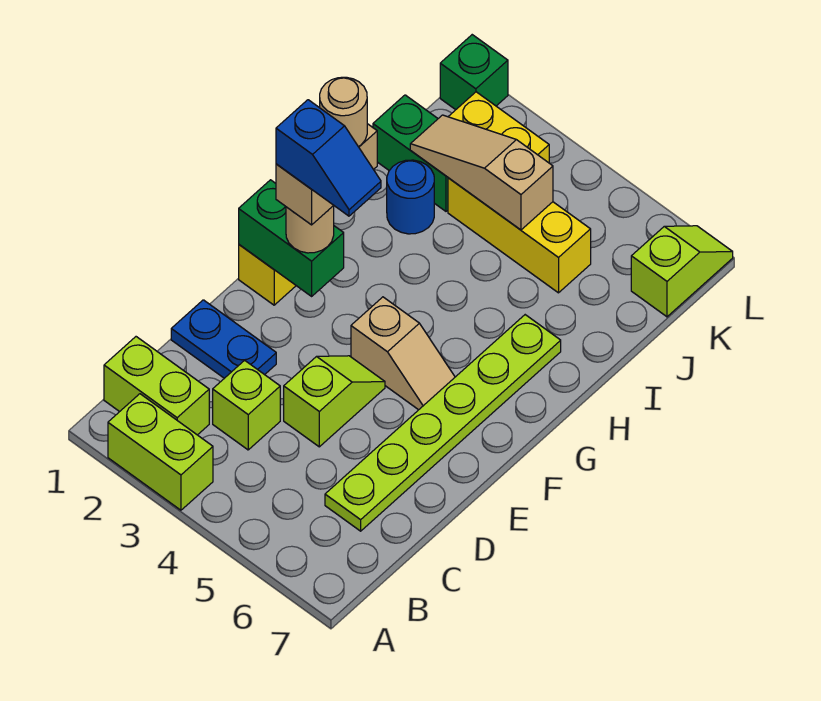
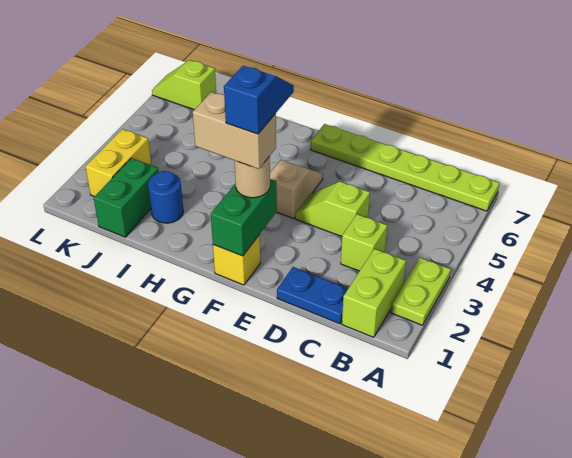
lime brick A2:A3 level 1 -> lime plate A2:A3 level 1
lime plate C6:H6 level 1 -> lime plate A7:F7 level 1
blue plate D1:D2 level 1 -> blue plate C1:D1 level 1
tan round brick G2 level 5 -> none
tan slope J2:J4 level 2 top 4 -> none
yellow brick J3:J5 level 1 -> none
green brick L1 level 1 -> none

